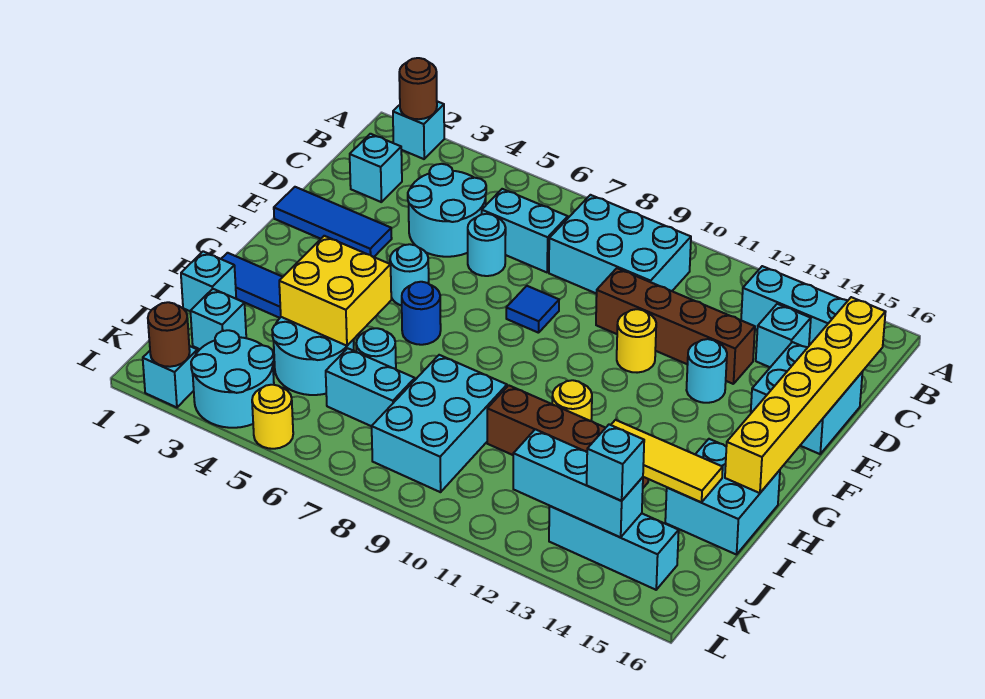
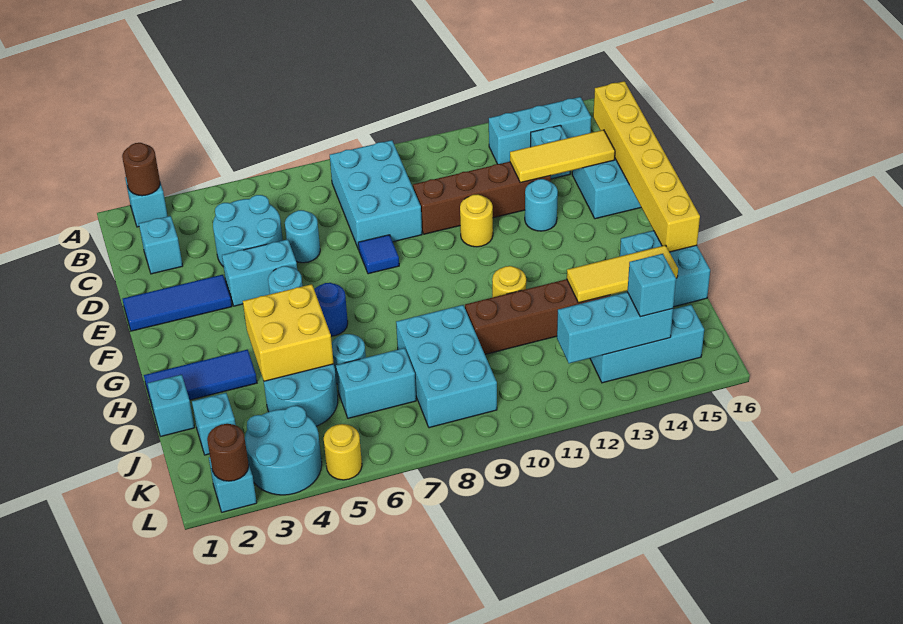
cyan brick B8:C10 level 1 -> cyan brick B8:D9 level 1
cyan brick C6:C7 level 1 -> cyan brick E4:E5 level 1
none -> yellow tile D13:D15 level 2

